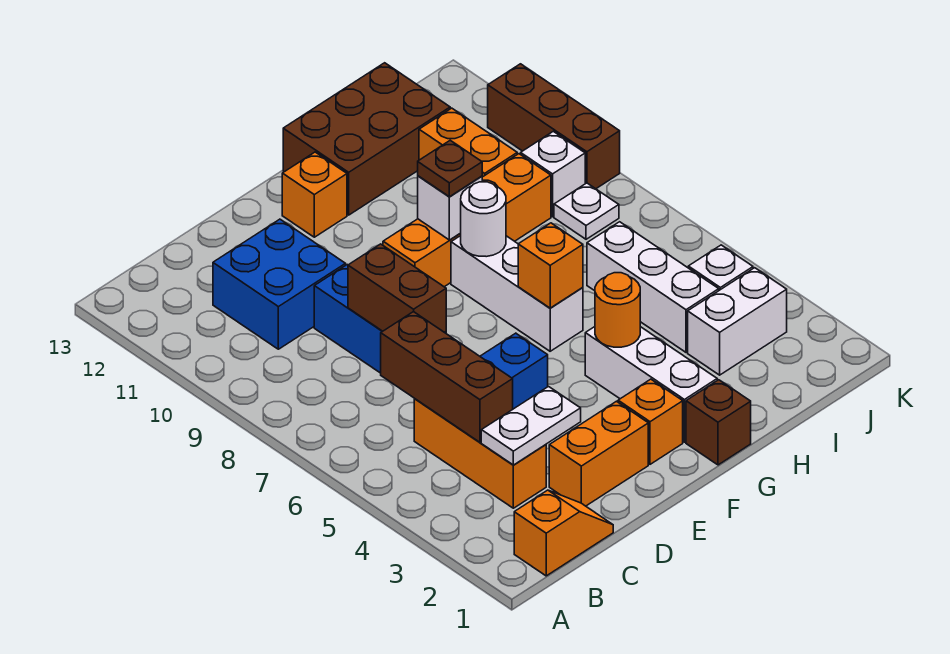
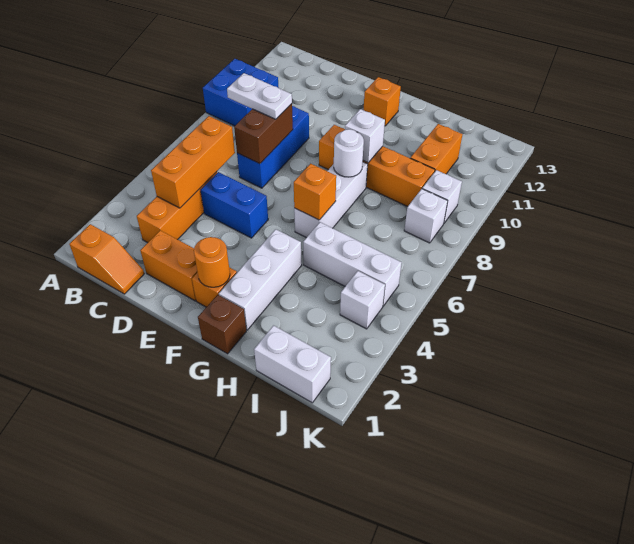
white plate C3:D3 level 2 -> white plate C8:D8 level 3
brown brick C4:C6 level 2 -> orange brick C4:C6 level 2
blue brick C10:D11 level 1 -> blue brick A9:B10 level 1
orange round brick G4 level 2 -> orange round brick F2 level 2
brown plate G9 level 3 -> none
brown brick G12:I13 level 1 -> none
white brick I3:J3 level 1 -> white brick I1:J1 level 1
white brick I4:I6 level 1 -> white brick H5:J5 level 1
white plate J8 level 1 -> white brick J8 level 1
brown brick K9:K11 level 1 -> none

